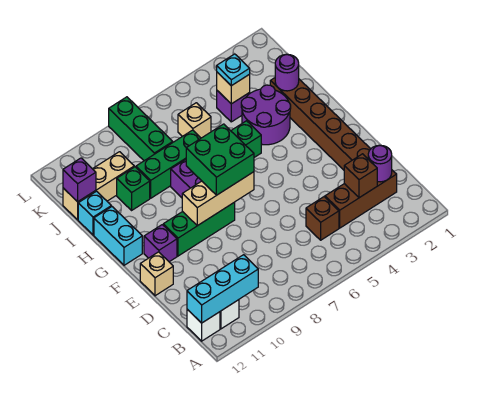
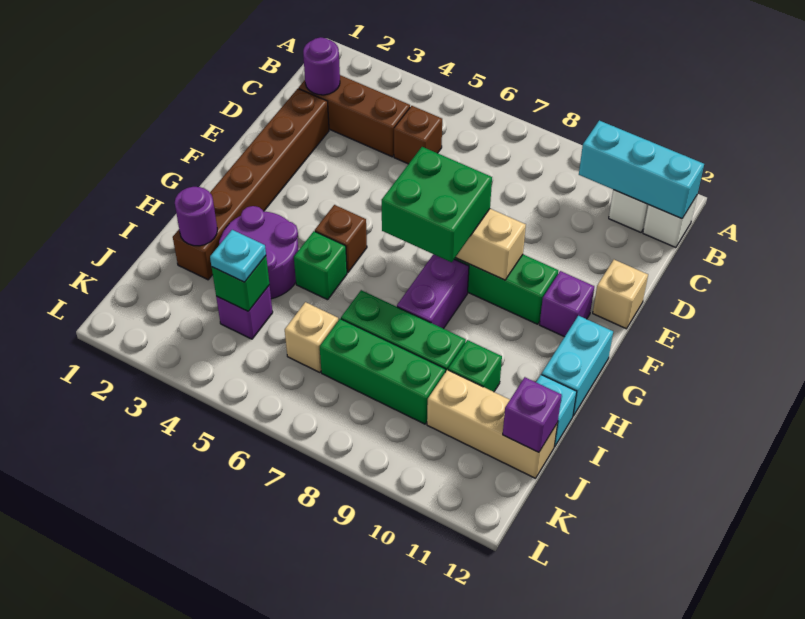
brown brick C3 level 2 -> brown brick G5 level 1
tan brick J4 level 2 -> green brick J4 level 2
green brick J8:L8 level 1 -> green brick J7:J9 level 1

